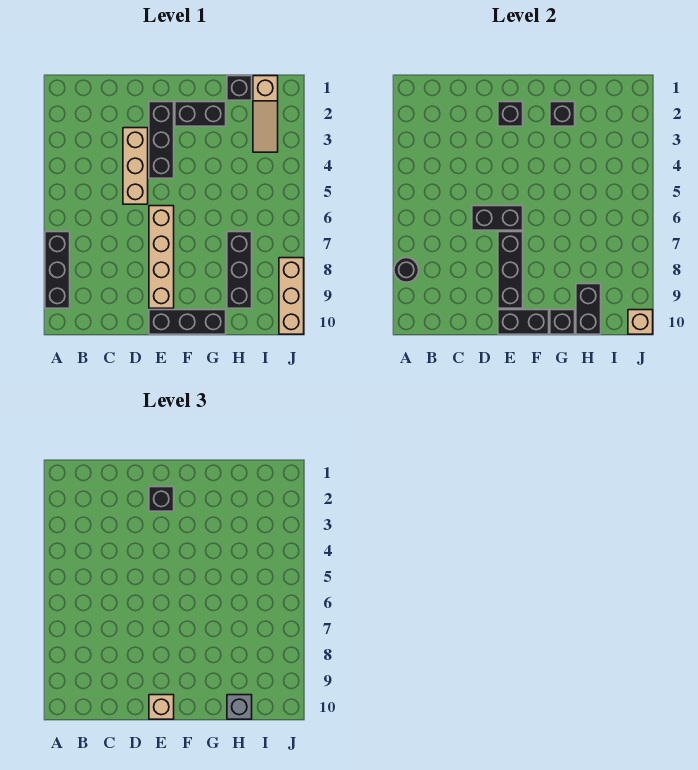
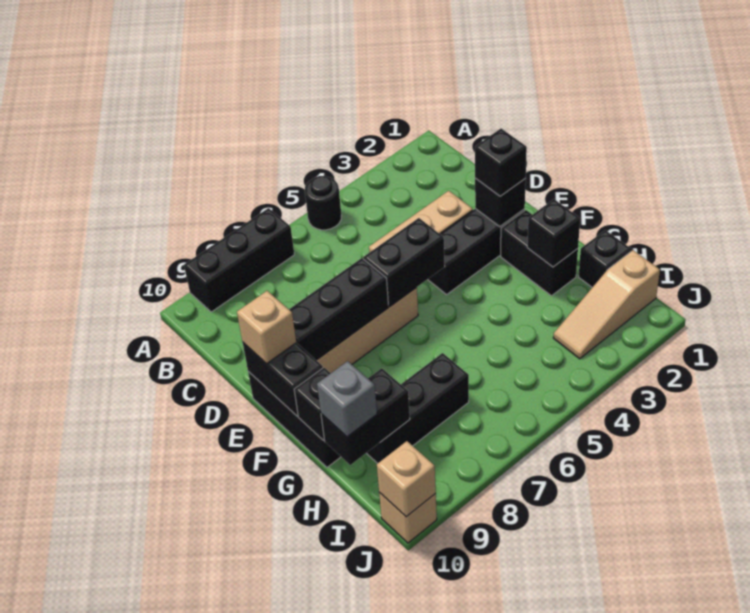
black round brick A8 level 2 -> black round brick A5 level 1
black brick D6:E6 level 2 -> black brick E5:E6 level 2
tan brick J8:J10 level 1 -> tan brick J10 level 1

